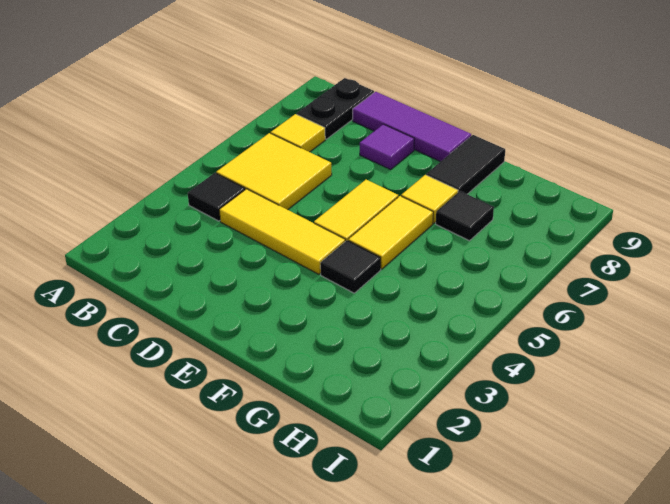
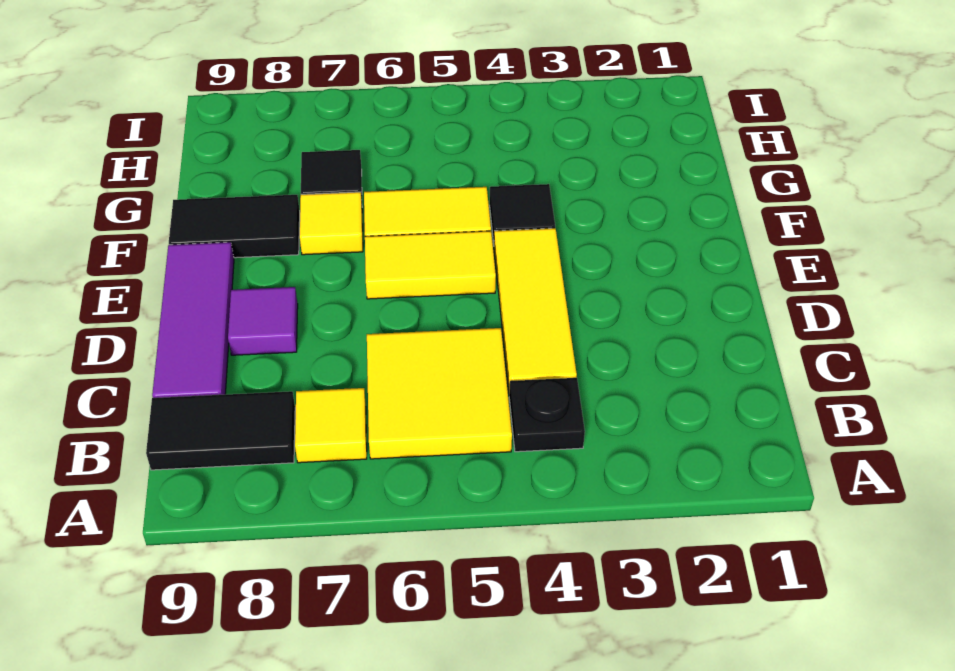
black tile B4 level 1 -> black plate B4 level 1
black plate B8:B9 level 1 -> black tile B8:B9 level 1

